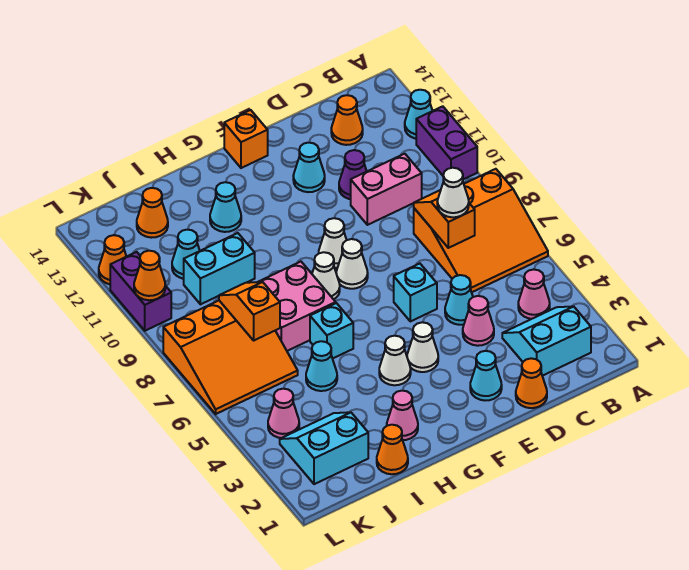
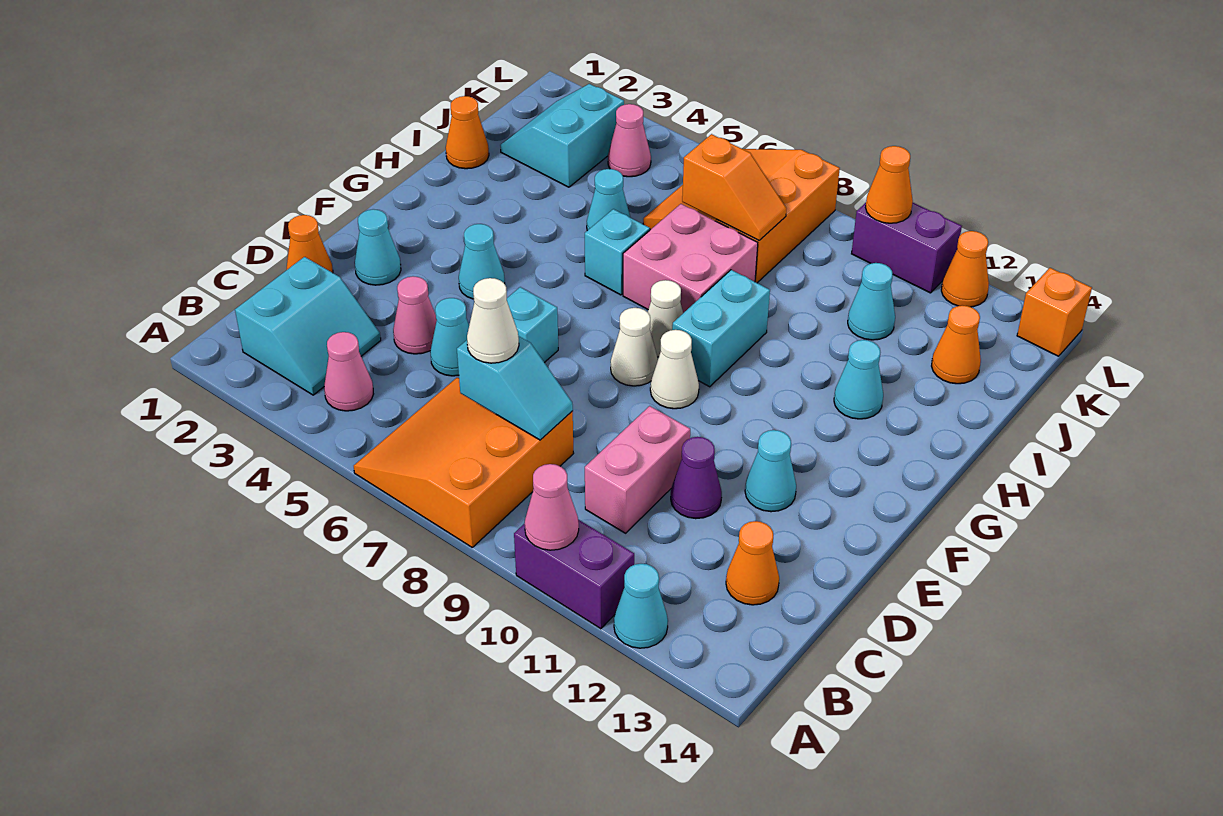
orange slope C7:C8 level 2 top 7 -> cyan slope C7:C8 level 2 top 7
white cone F4 level 1 -> cyan cone F4 level 1
orange brick F14 level 1 -> orange brick L14 level 1
white cone G4 level 1 -> none
pink cone H2 level 1 -> pink cone A10 level 2
cyan brick I10:J10 level 1 -> cyan brick G9:H9 level 1
cyan slope J2:K3 level 1 top 2 -> cyan slope J2:K3 level 1 top 3

